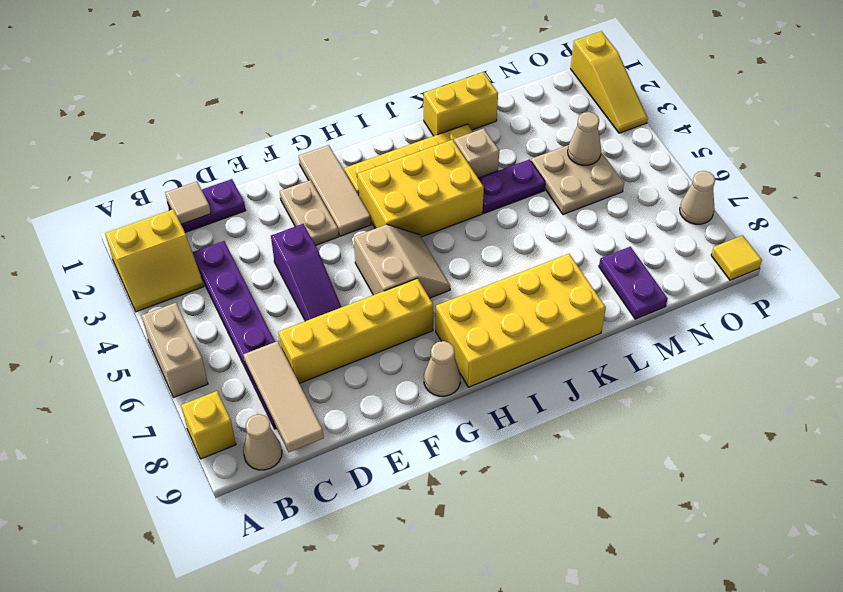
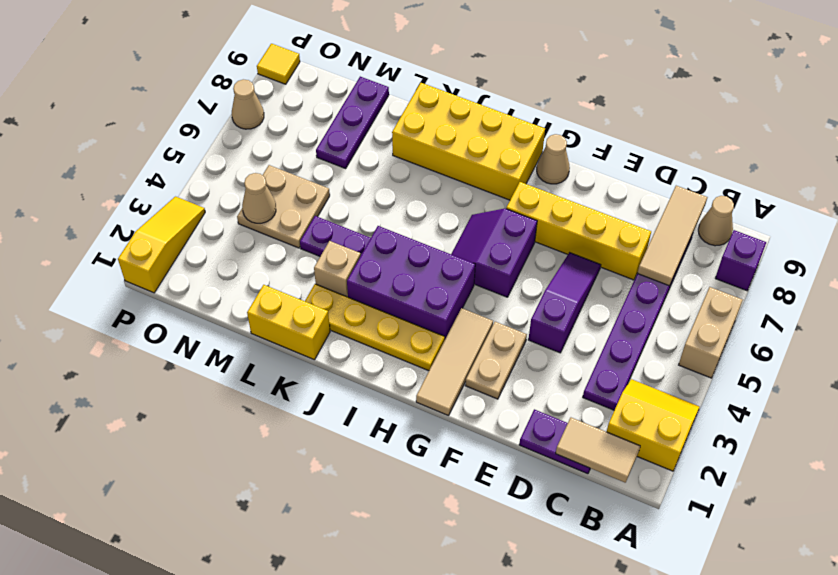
yellow brick A8 level 1 -> purple brick A8 level 1
tan tile C1 level 2 -> tan tile B1:C1 level 2
tan slope G5:H6 level 1 top G -> purple slope G5:H6 level 1 top G
yellow brick H3:J4 level 1 -> purple brick H3:J4 level 1
purple plate M8:M9 level 1 -> purple plate M7:M9 level 1

